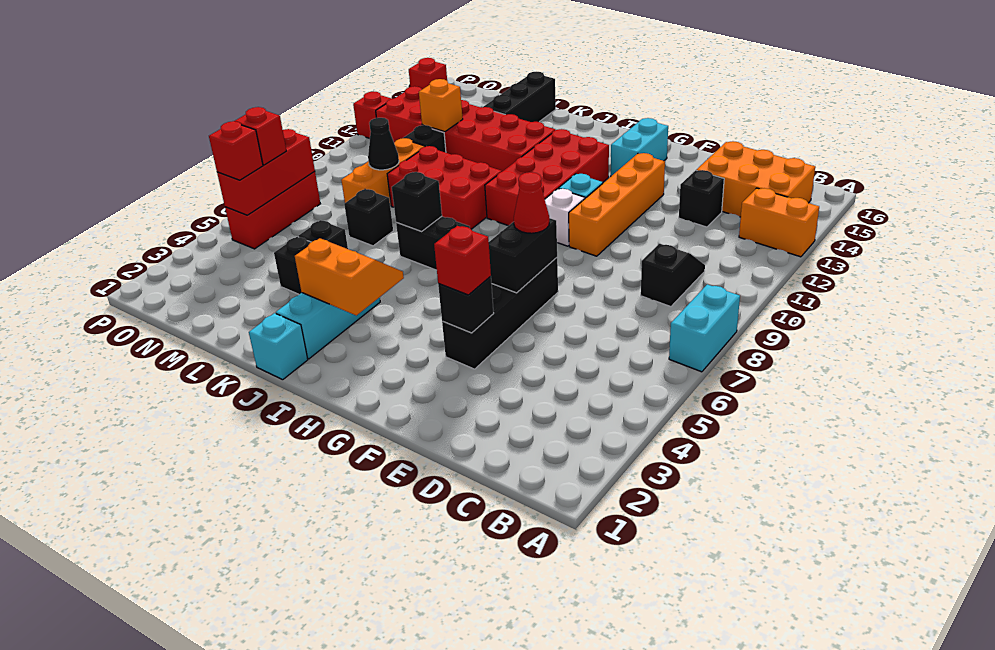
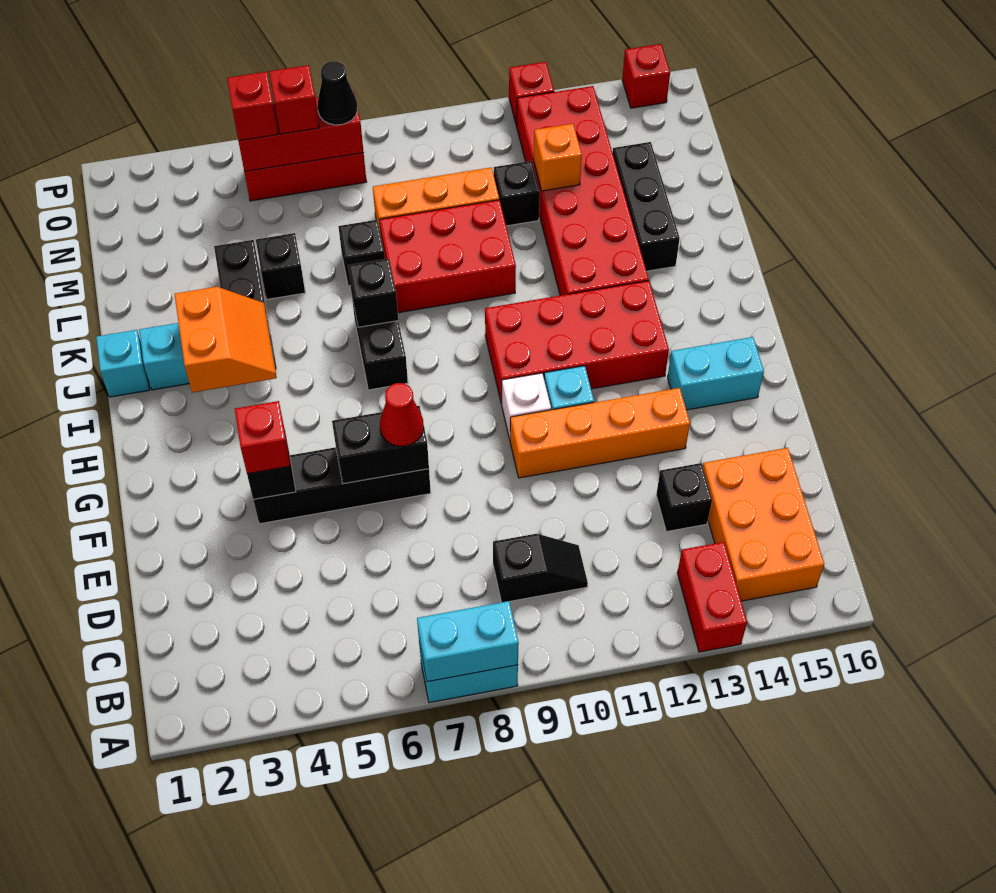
none -> cyan brick A7:A8 level 2
orange brick A13:B13 level 1 -> red brick A13:B13 level 1
red brick J9:L10 level 1 -> red brick K8:L10 level 1
black brick L14:L16 level 1 -> black brick K14:M14 level 1
black cone M9 level 2 -> black cone O7 level 3

